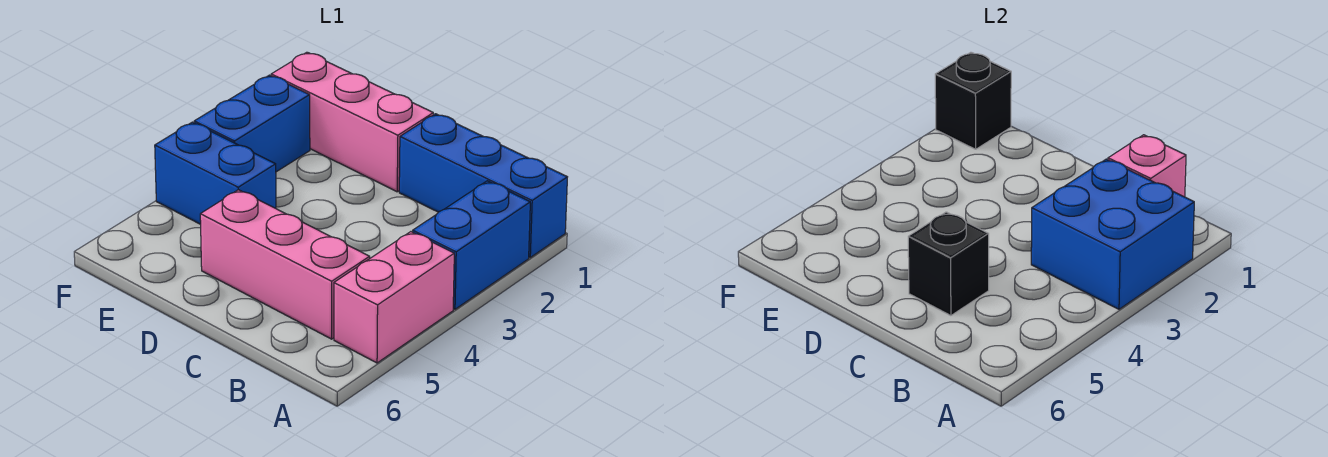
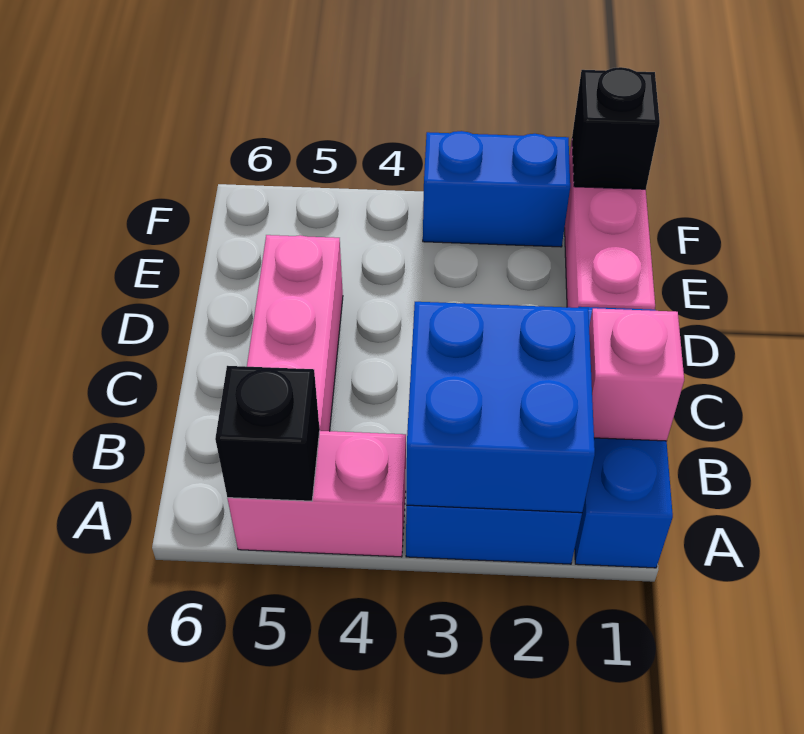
black brick C5 level 2 -> black brick A5 level 2
blue brick E4:F4 level 1 -> none

